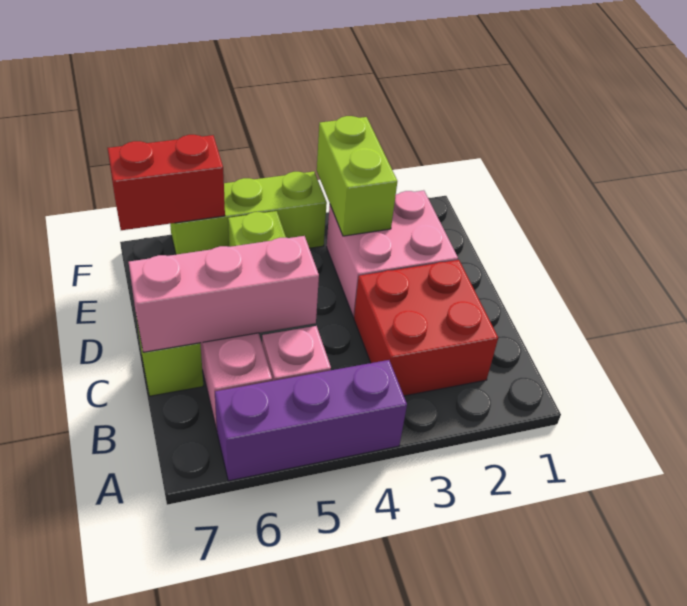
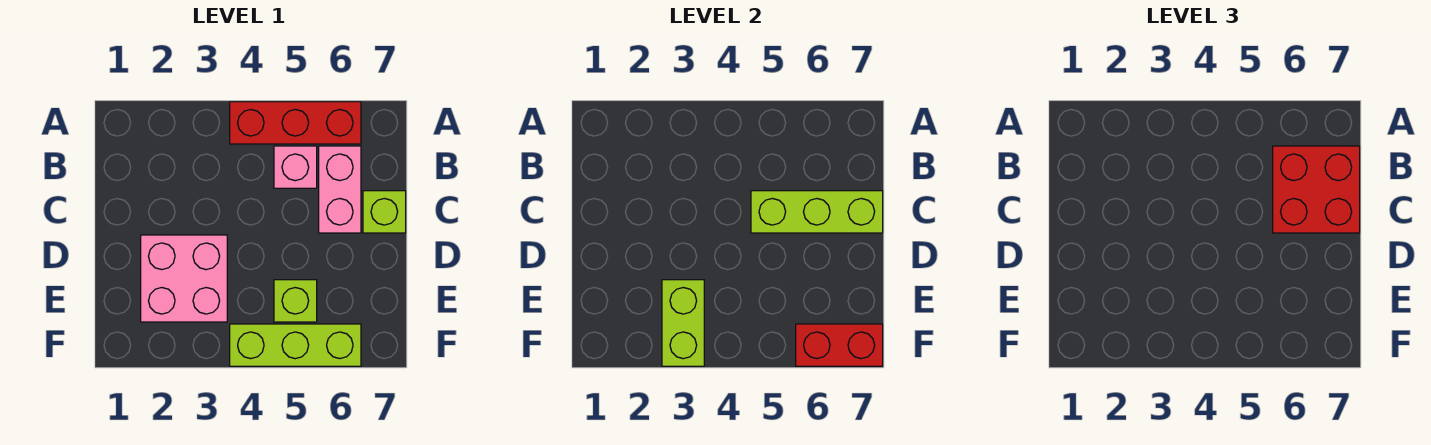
purple brick A4:A6 level 1 -> red brick A4:A6 level 1
red brick B2:C3 level 1 -> red brick B6:C7 level 3
pink brick C5:C7 level 2 -> lime brick C5:C7 level 2

